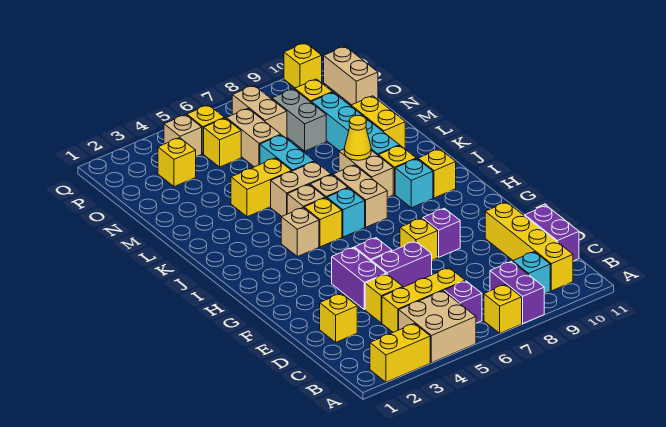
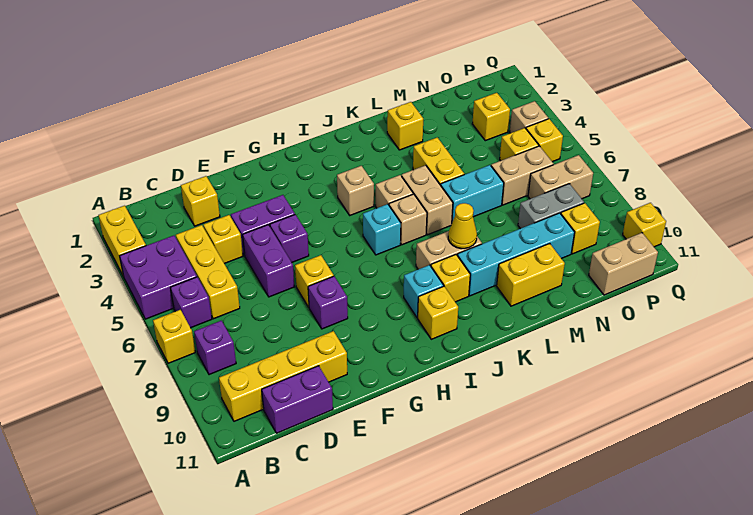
tan brick A4:B5 level 1 -> purple brick A4:B5 level 1
purple brick A8:B8 level 1 -> purple brick B8 level 1
cyan brick B9 level 1 -> none
yellow brick I5 level 1 -> yellow brick L2 level 1
tan brick I7:J7 level 1 -> none

